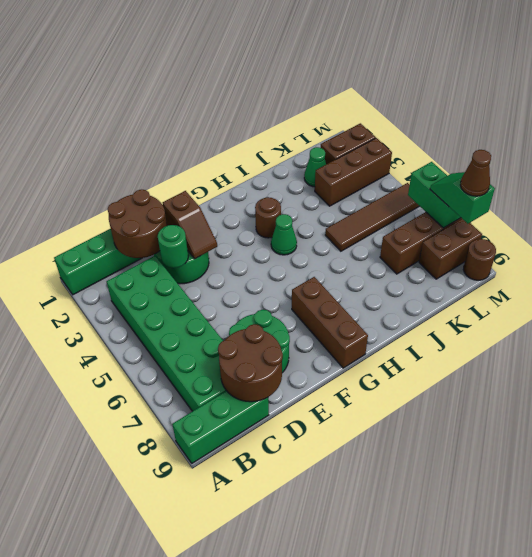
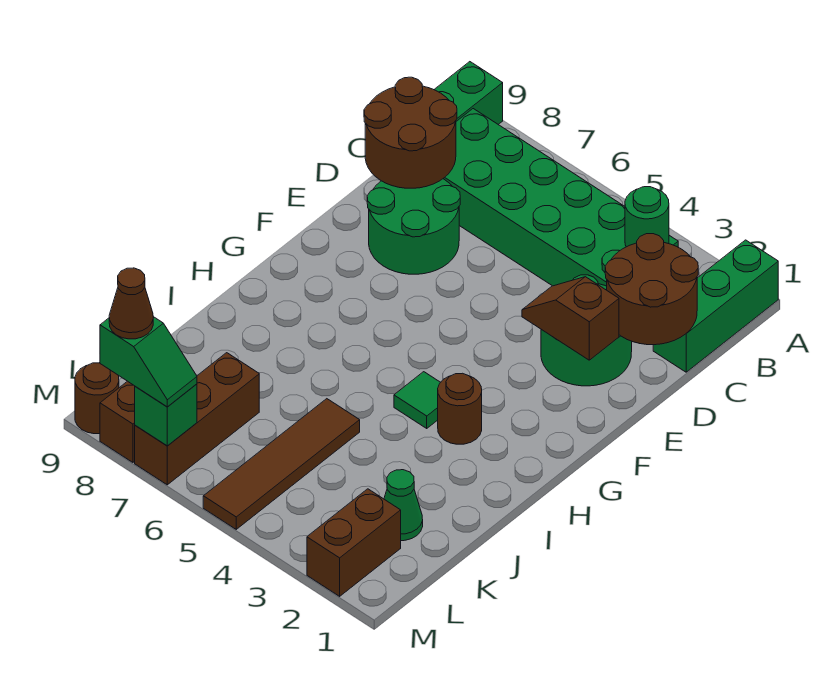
green round brick D3 level 2 -> green round brick B3 level 2
brown brick G7:G9 level 1 -> none
green cone H4 level 1 -> green tile H4 level 1
brown brick K3:M3 level 1 -> none
green brick M6:M7 level 2 -> green brick M7 level 2

